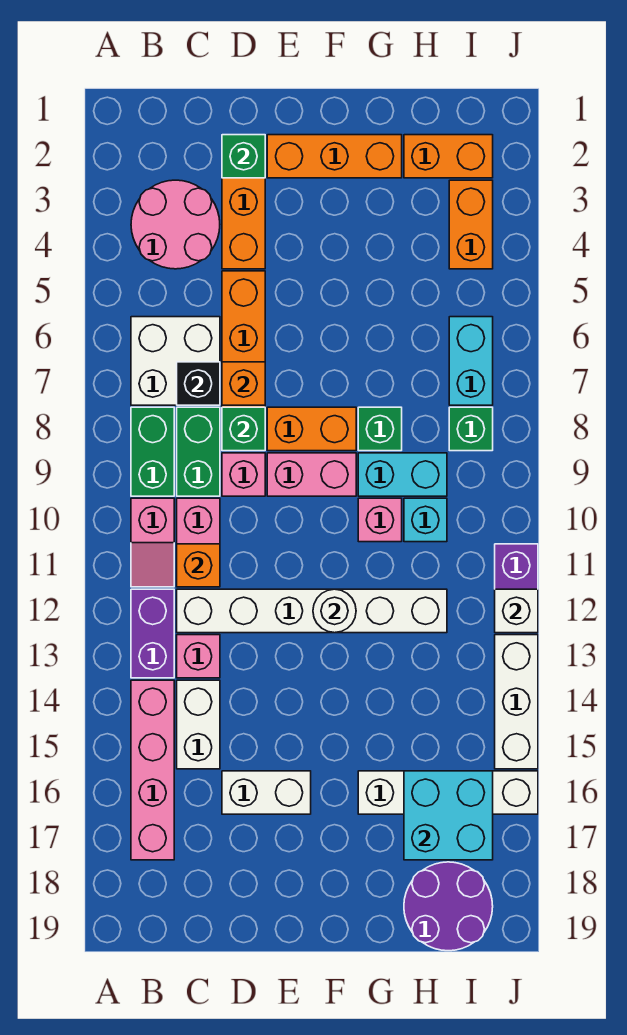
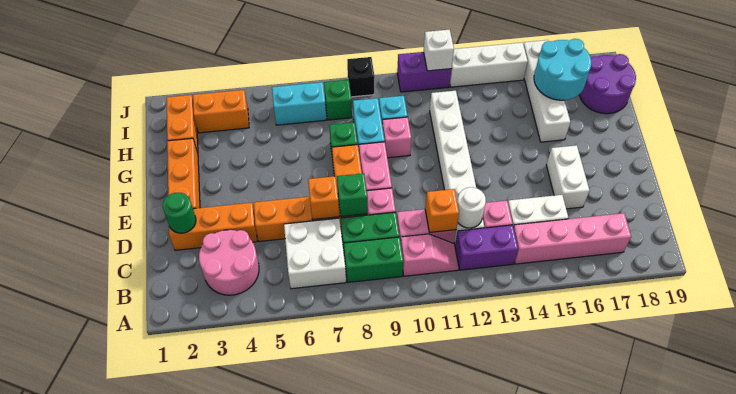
black brick C7 level 2 -> black brick J9 level 1
green brick D2 level 2 -> green round brick D2 level 2
white round brick F12 level 2 -> white round brick C12 level 2
cyan brick H16:I17 level 2 -> cyan round brick H16:I17 level 2

